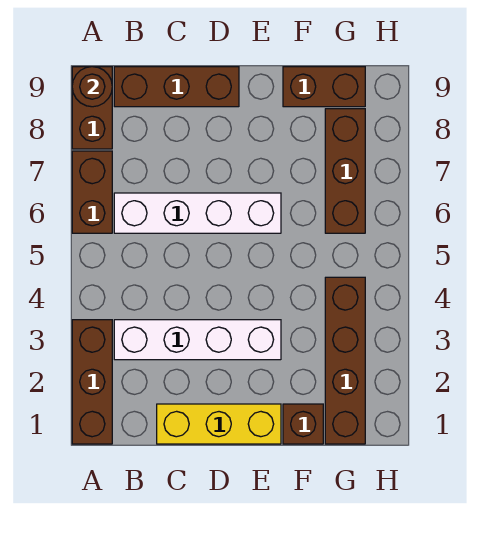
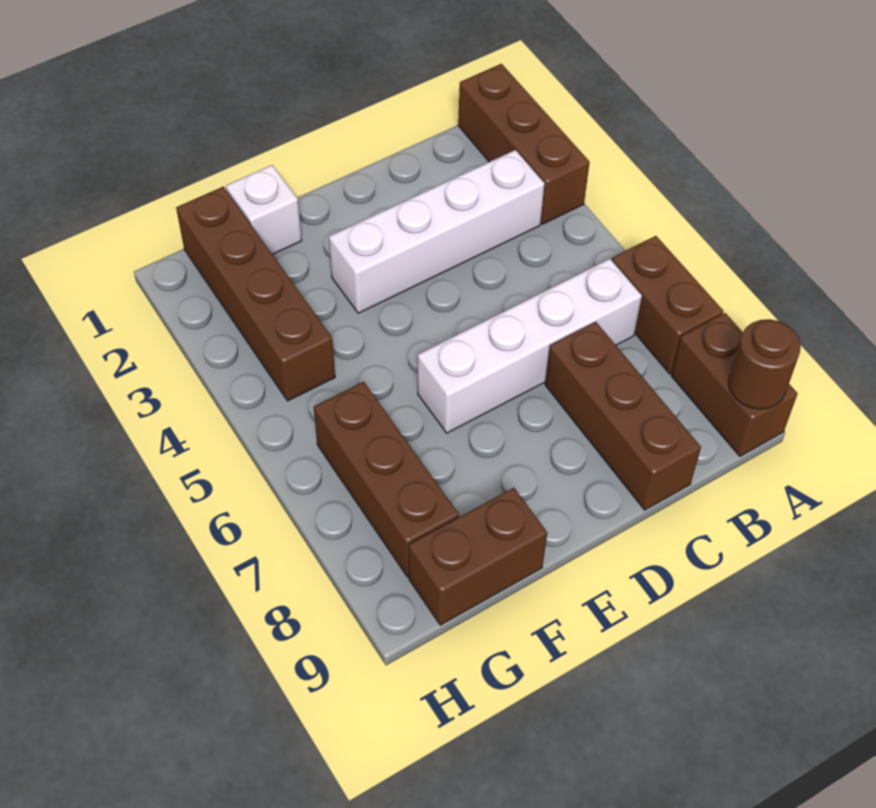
brown brick B9:D9 level 1 -> brown brick C7:C9 level 1
yellow brick C1:E1 level 1 -> none
brown brick F1 level 1 -> white brick F1 level 1

